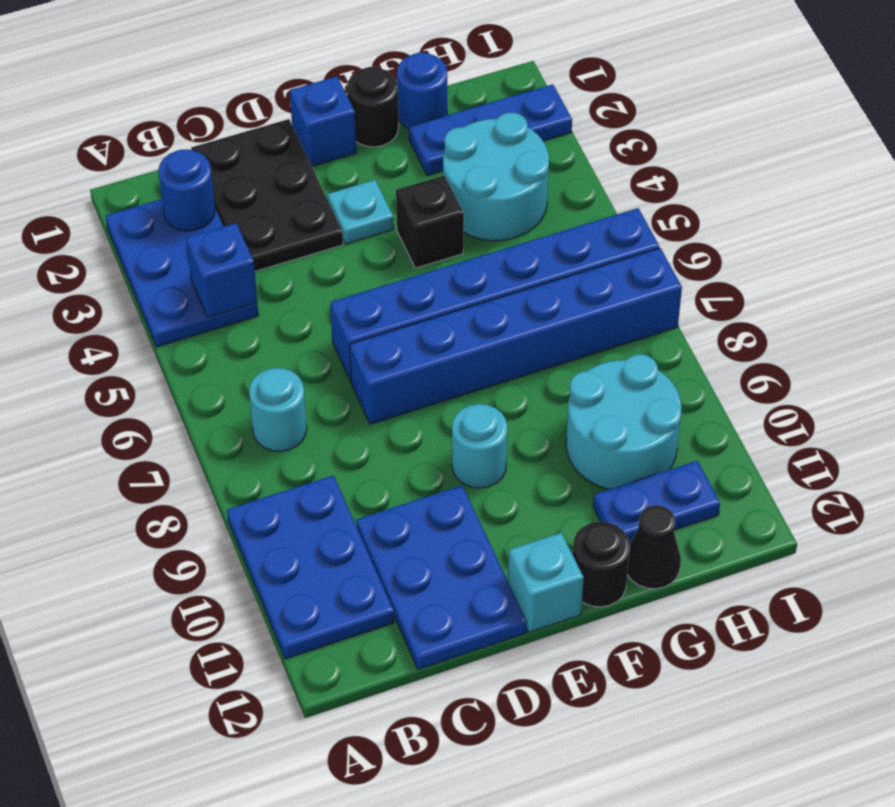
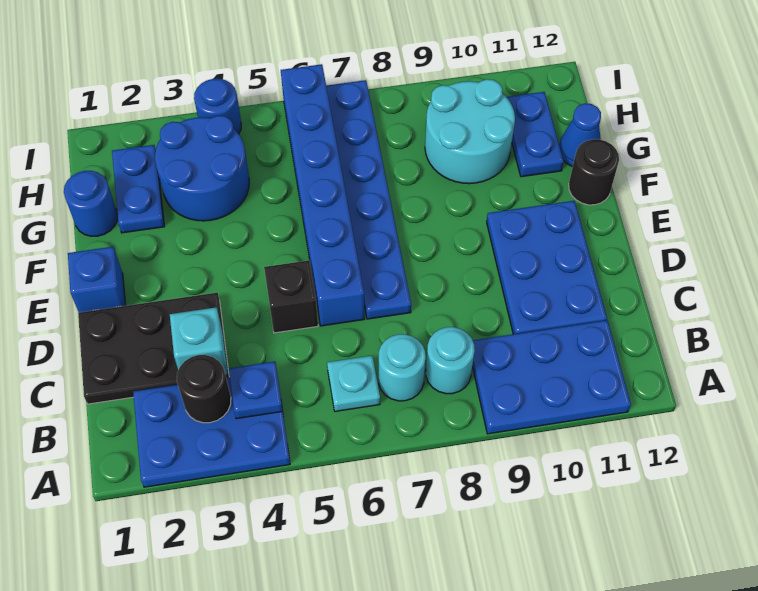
blue round brick B2 level 2 -> blue round brick I4 level 1
blue brick B4 level 2 -> blue plate B4 level 2
blue plate C10:D12 level 1 -> blue plate C10:E11 level 1
blue brick D7:I7 level 1 -> blue plate D7:I7 level 1
cyan plate E3 level 1 -> cyan plate B6 level 1
cyan round brick E9 level 1 -> cyan round brick B8 level 1
cyan brick E12 level 1 -> cyan brick C3 level 2
black round brick F1 level 1 -> black round brick B3 level 2
black brick F4 level 1 -> black brick D5 level 1
blue plate G2:I2 level 1 -> blue plate G2:H2 level 1
cyan round brick G3:H4 level 1 -> blue round brick G3:H4 level 1
black cone G12 level 1 -> blue cone G12 level 1

